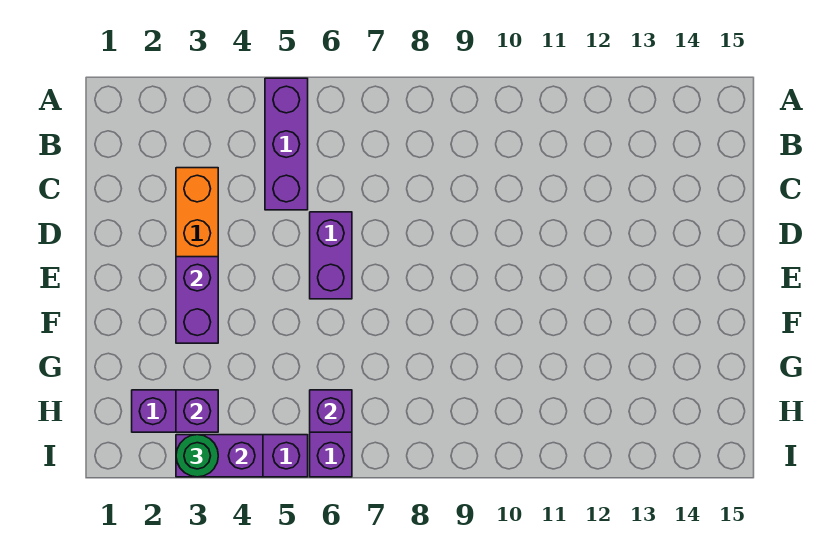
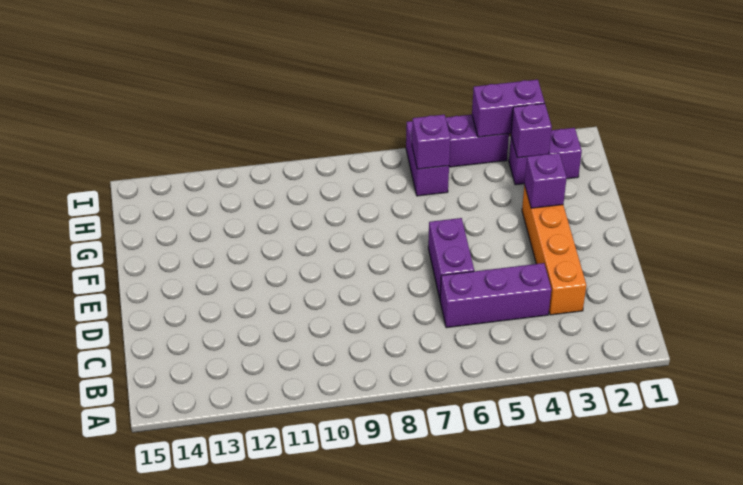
purple brick A5:C5 level 1 -> purple brick C4:C6 level 1
purple brick E3:F3 level 2 -> purple brick F3 level 2
green round brick I3 level 3 -> none

